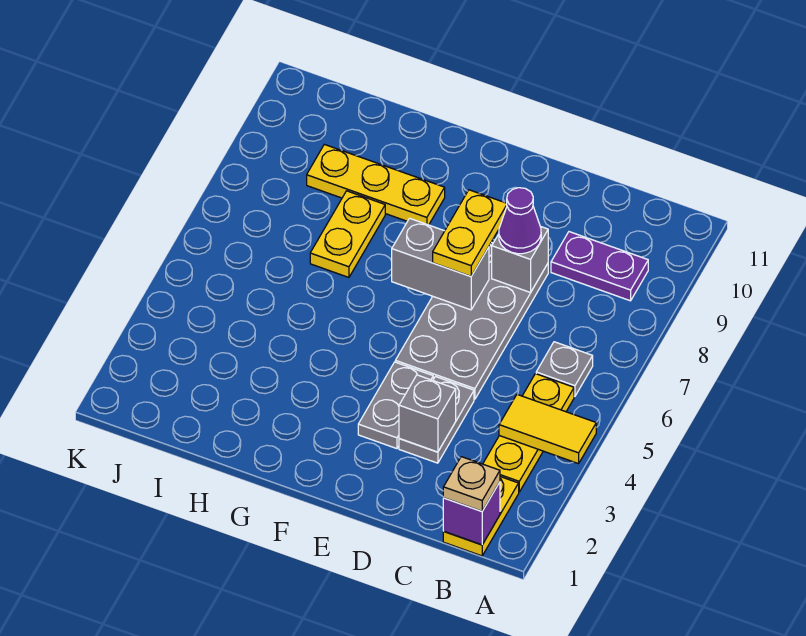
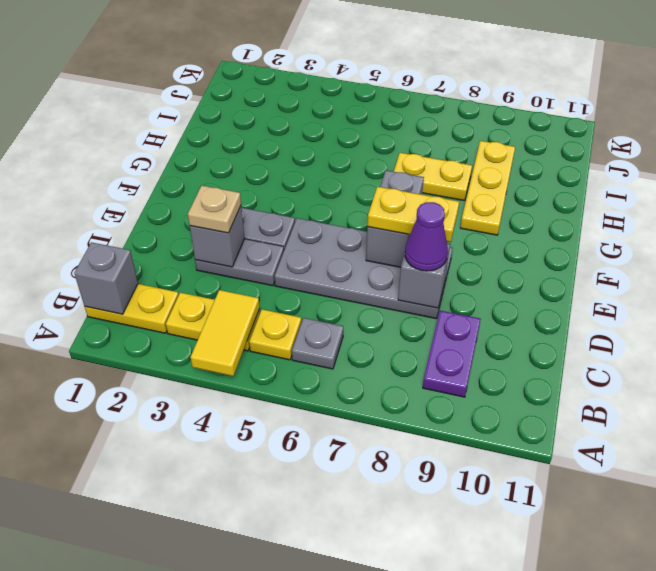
purple brick B1 level 2 -> grey brick B1 level 2
tan plate B1 level 3 -> tan plate D3 level 3

